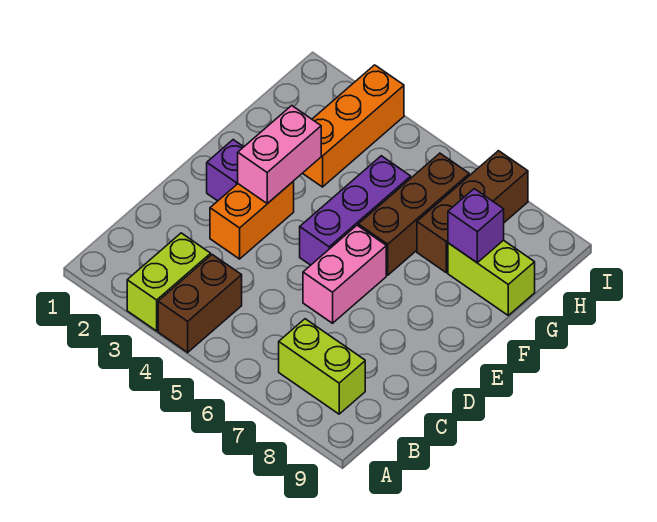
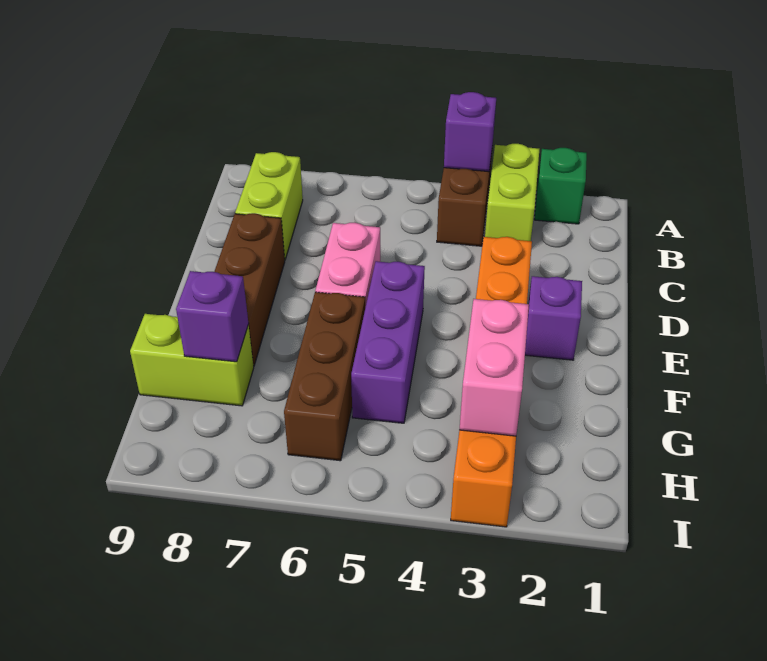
none -> green brick A2 level 1
none -> purple brick A4 level 2
lime brick B7:B8 level 1 -> lime brick B8:C8 level 1
pink brick E3:F3 level 2 -> pink brick G3:H3 level 2
brown brick G7:I7 level 1 -> brown brick D8:F8 level 1

